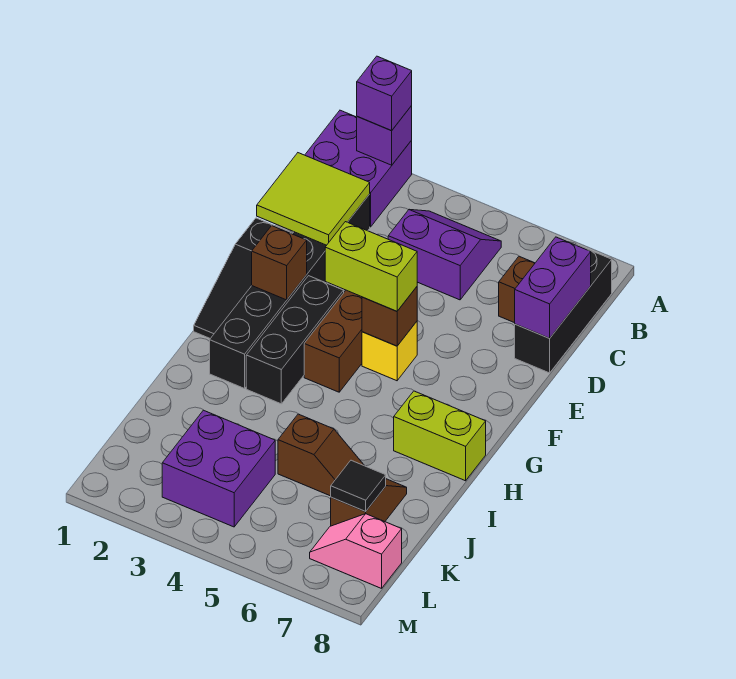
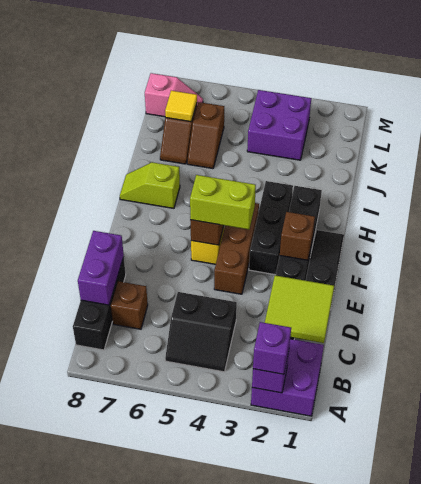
purple slope B4:C5 level 1 top C -> black slope B4:C5 level 1 top C
lime brick H7:H8 level 1 -> lime slope H7:H8 level 1 top 7
brown slope J5:J6 level 1 top 5 -> brown slope J6:K6 level 1 top K
black tile K7 level 2 -> yellow tile K7 level 2

